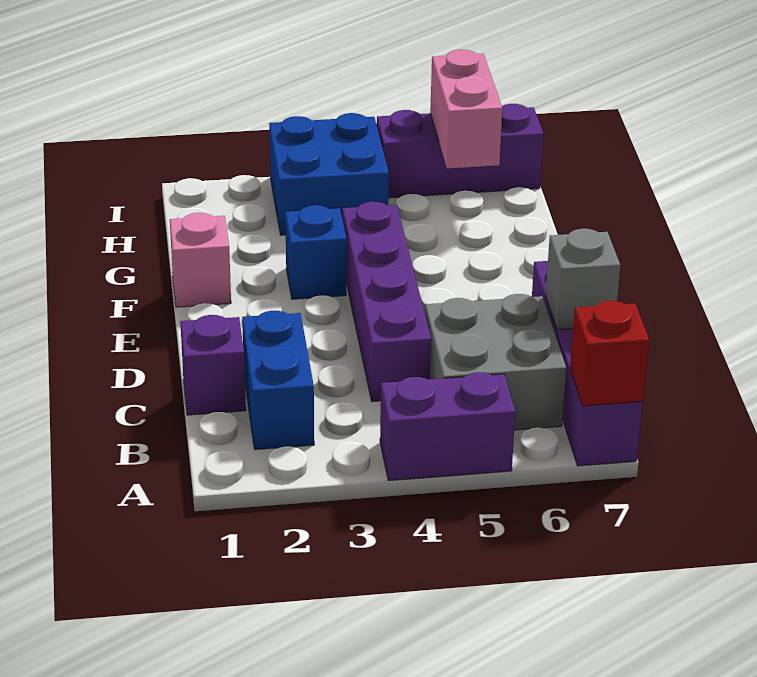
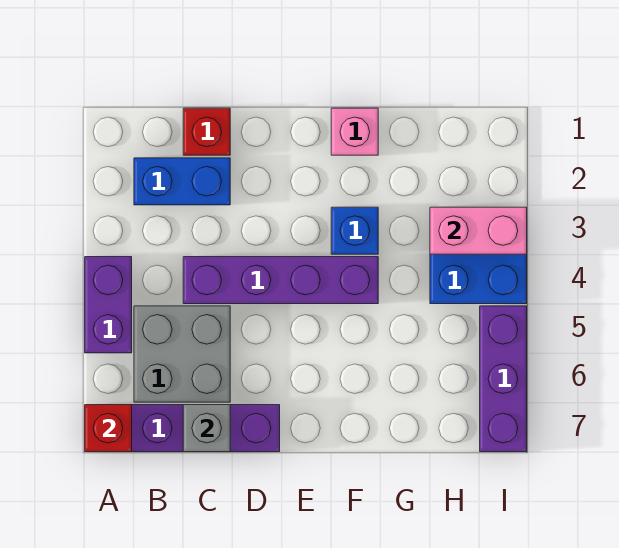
purple brick C1 level 1 -> red brick C1 level 1
pink brick H6:I6 level 2 -> pink brick H3:I3 level 2

